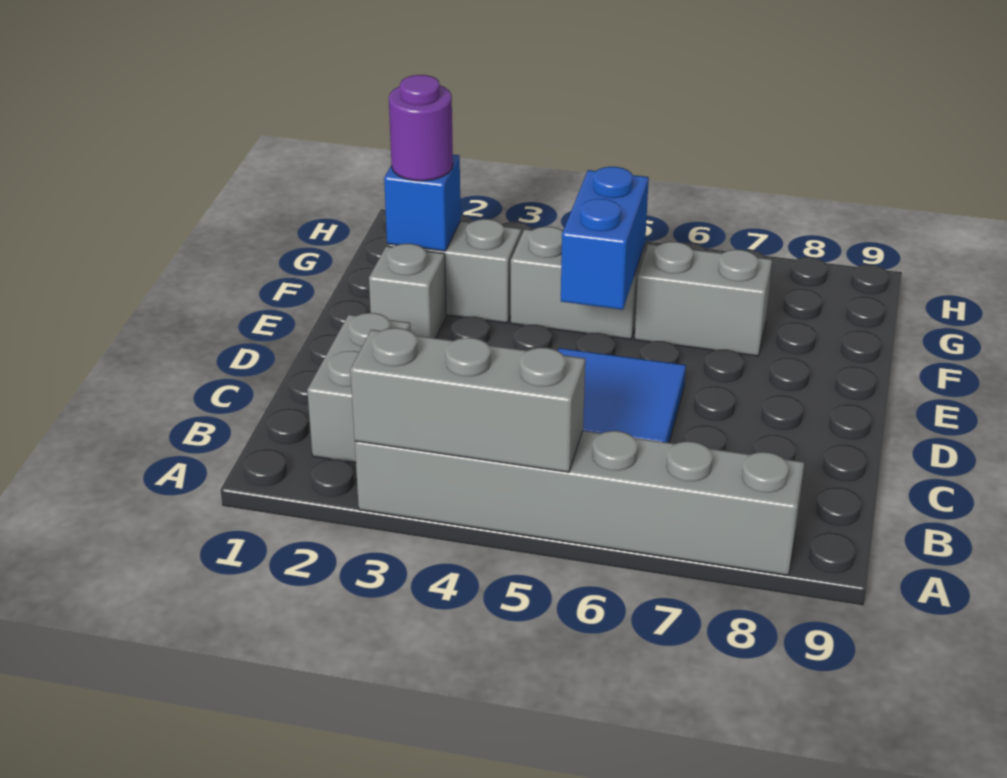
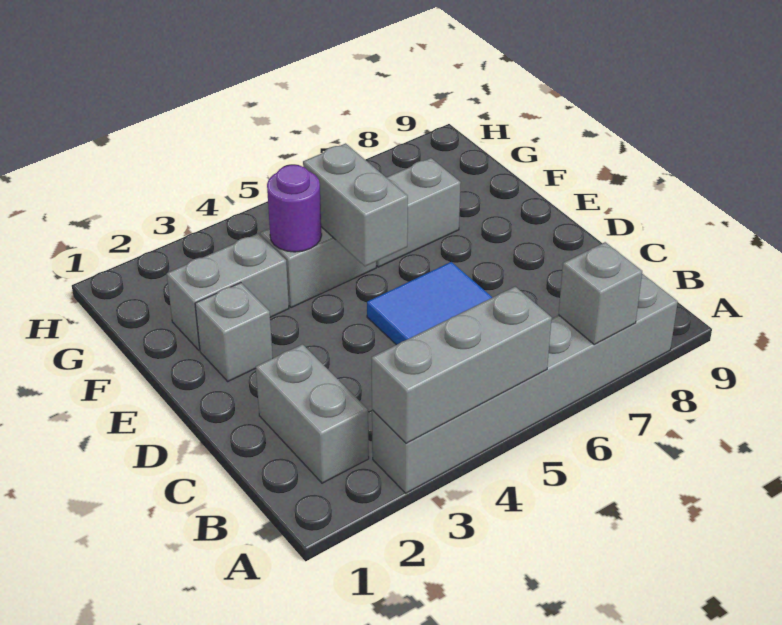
none -> grey brick A7 level 2
blue brick E5:F5 level 2 -> grey brick E5:F5 level 2
blue brick F2 level 2 -> none
purple round brick F2 level 3 -> purple round brick F4 level 2

